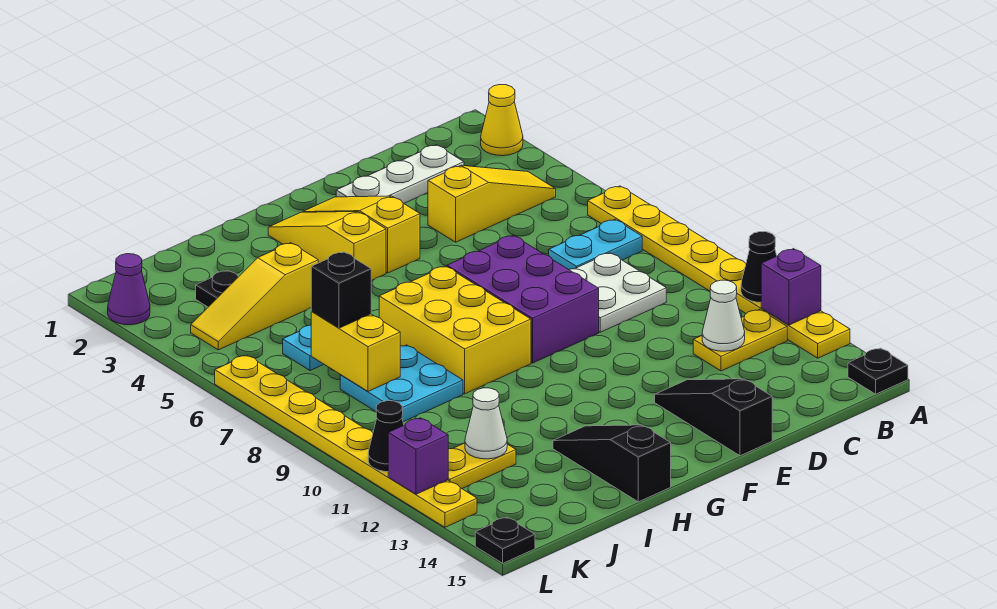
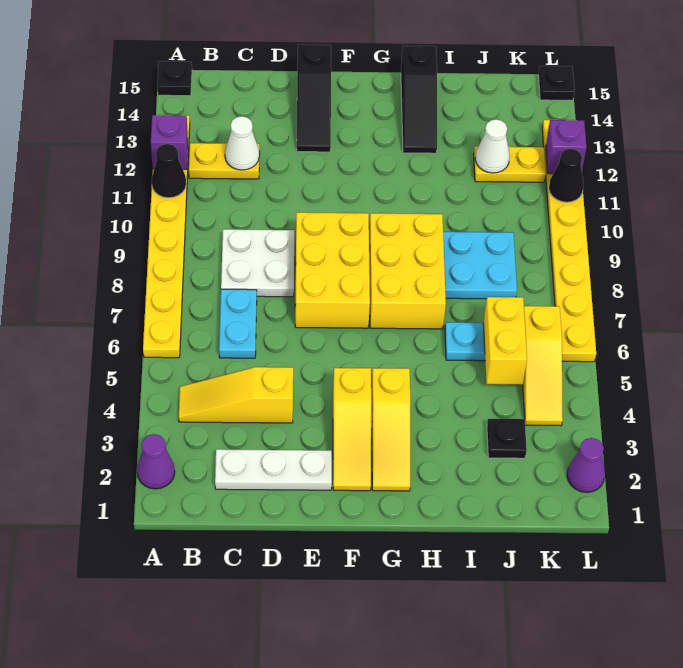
yellow cone A2 level 1 -> purple cone A2 level 1
cyan plate B7:C7 level 1 -> cyan plate C6:C7 level 1
purple brick E7:F9 level 1 -> yellow brick E7:F9 level 1
yellow slope I4:K4 level 1 top I -> yellow slope K4:K6 level 1 top 6
yellow brick J7:J8 level 2 -> yellow brick J5:J6 level 2
black brick J7 level 3 -> none

